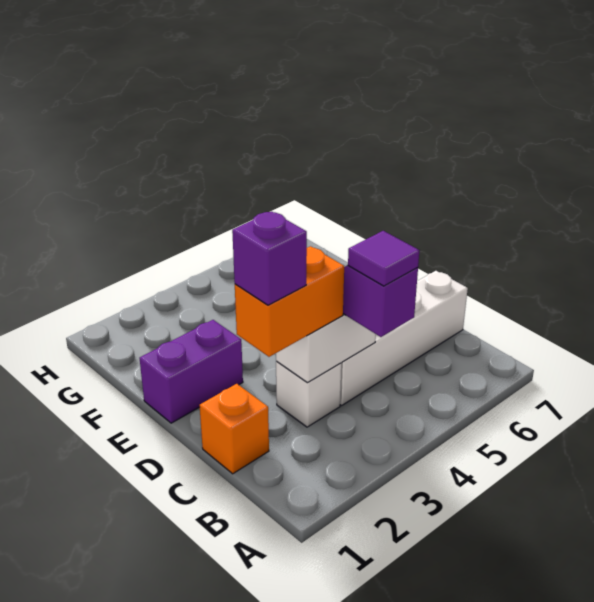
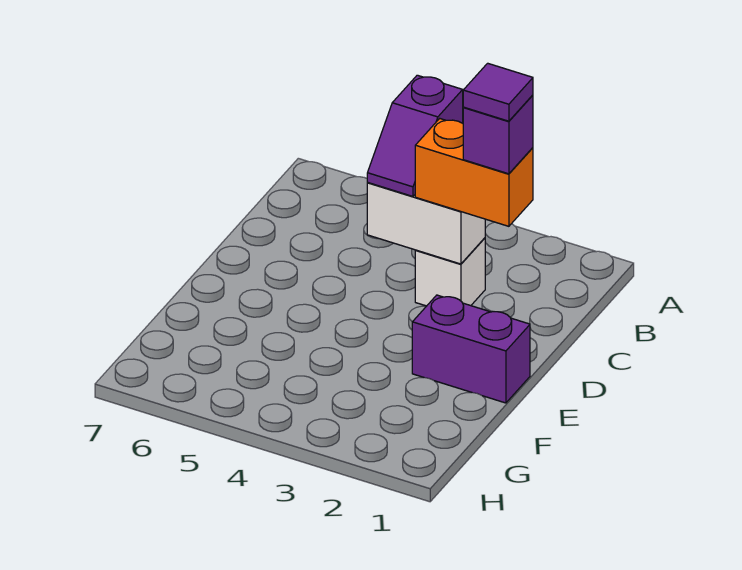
purple tile B4 level 4 -> purple tile C2 level 5
orange brick C1 level 1 -> none
white brick C4:C7 level 1 -> none

